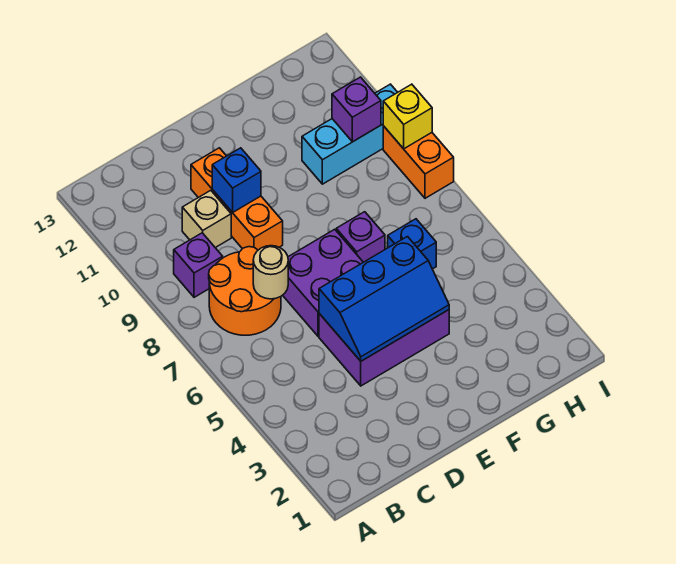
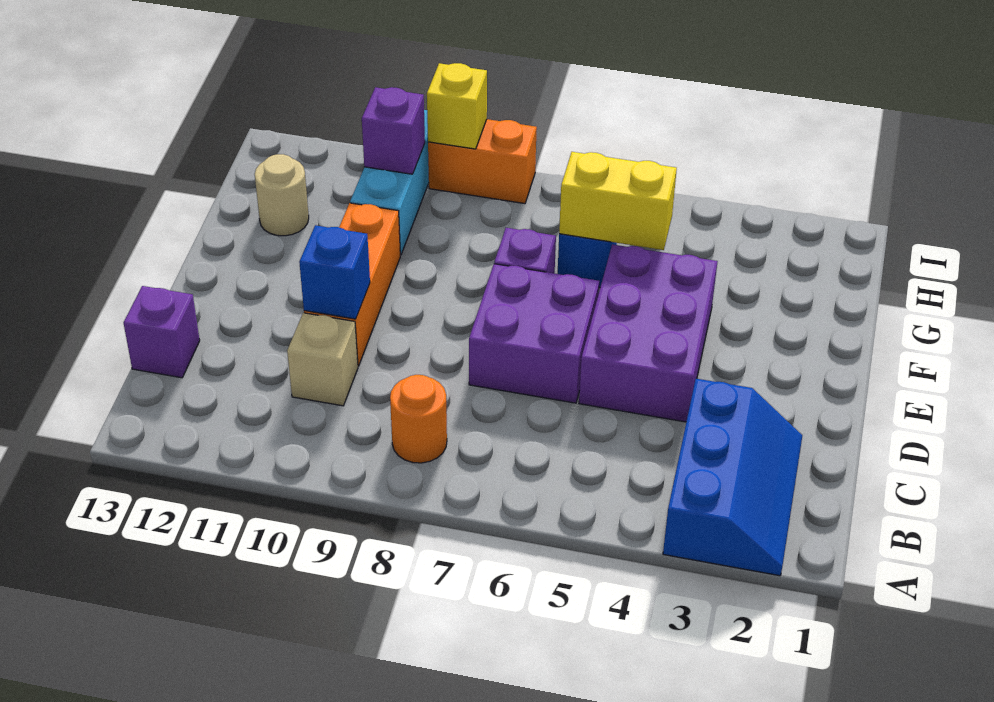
orange round brick B7:C8 level 1 -> orange round brick B8 level 1
purple brick B9 level 1 -> purple brick C13 level 1
tan round brick C7 level 2 -> tan round brick G12 level 1
blue slope D4:F5 level 2 top 5 -> blue slope A2:C3 level 1 top 3
orange brick D9:D11 level 1 -> orange brick D10:F10 level 1
none -> yellow brick G5:G6 level 2

